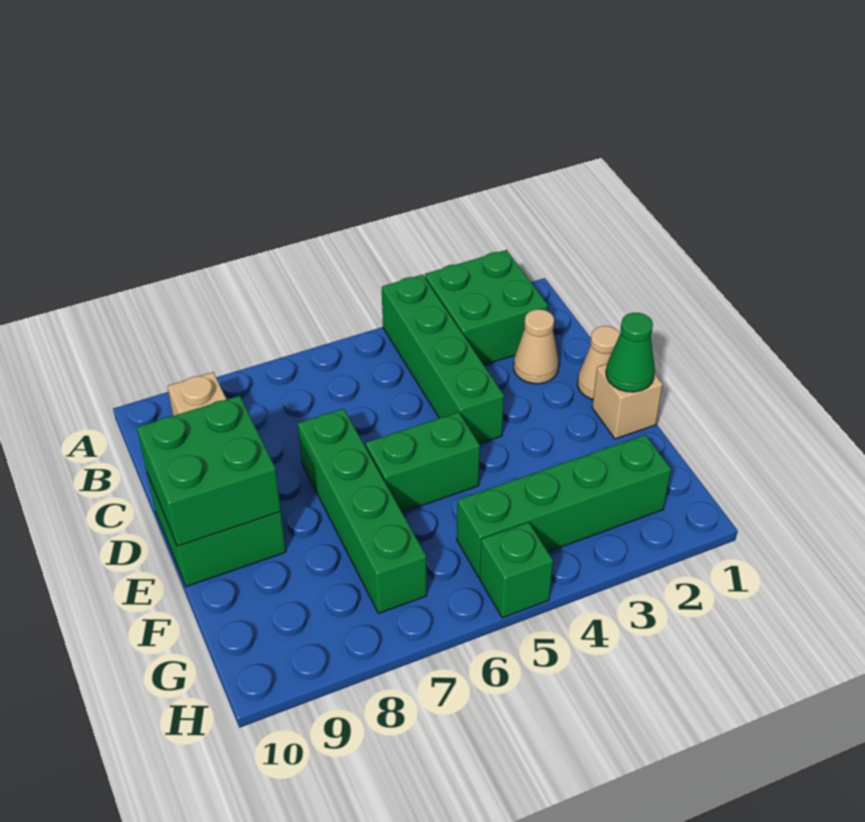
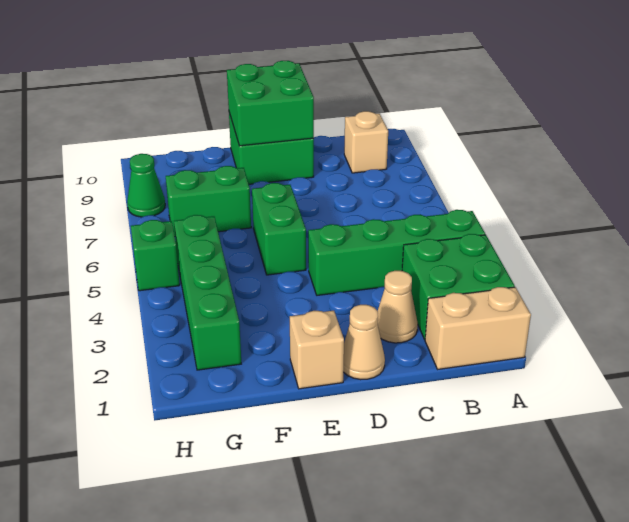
none -> tan brick A1:B1 level 1
green brick D7:G7 level 1 -> green brick F7:G7 level 1
green cone E1 level 2 -> green cone H8 level 1

